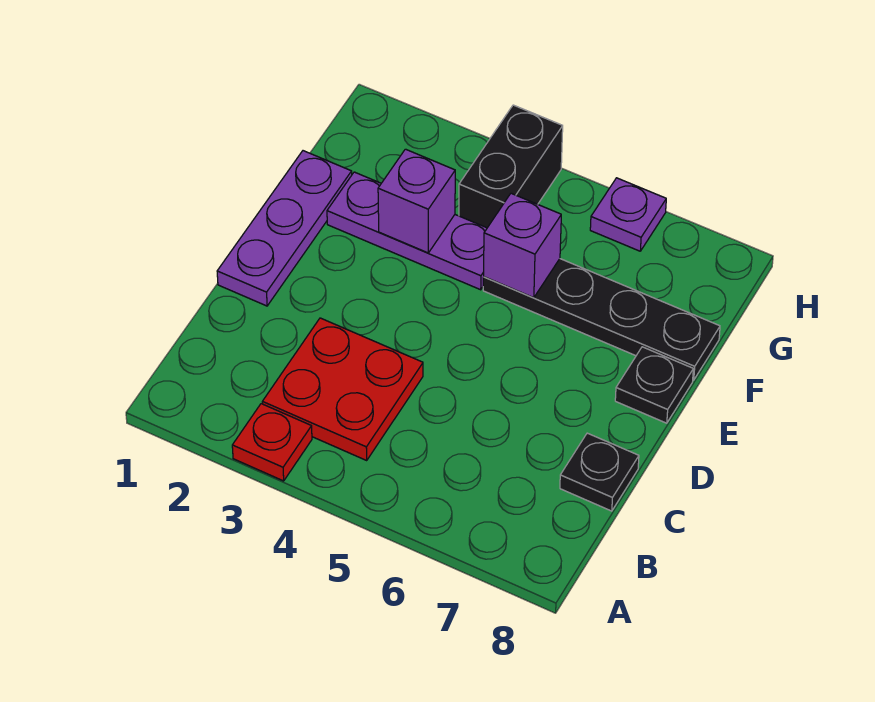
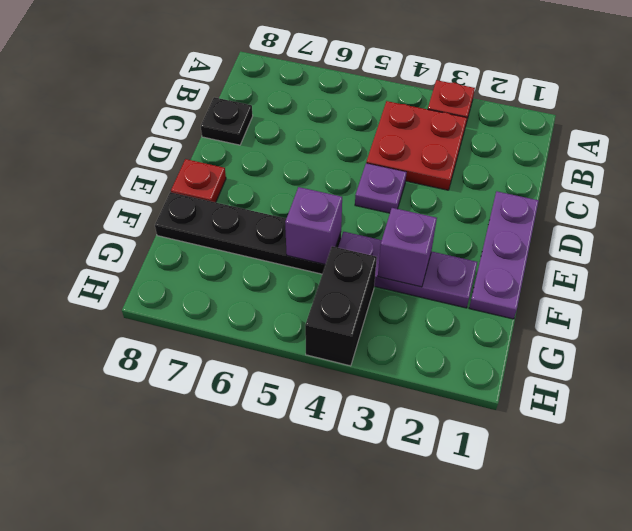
black plate E8 level 1 -> red plate E8 level 1
purple plate H6 level 1 -> purple plate D4 level 1

